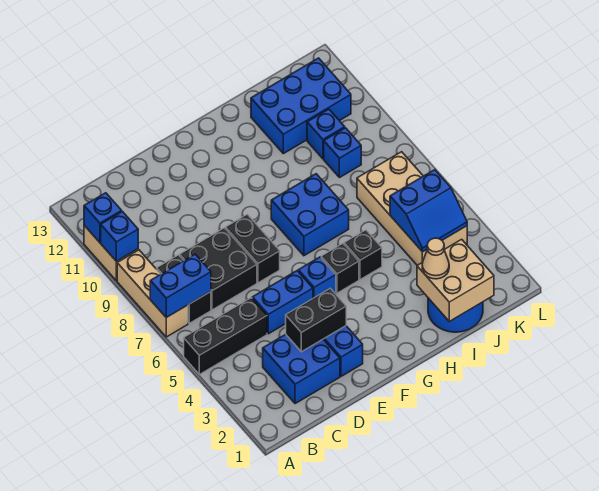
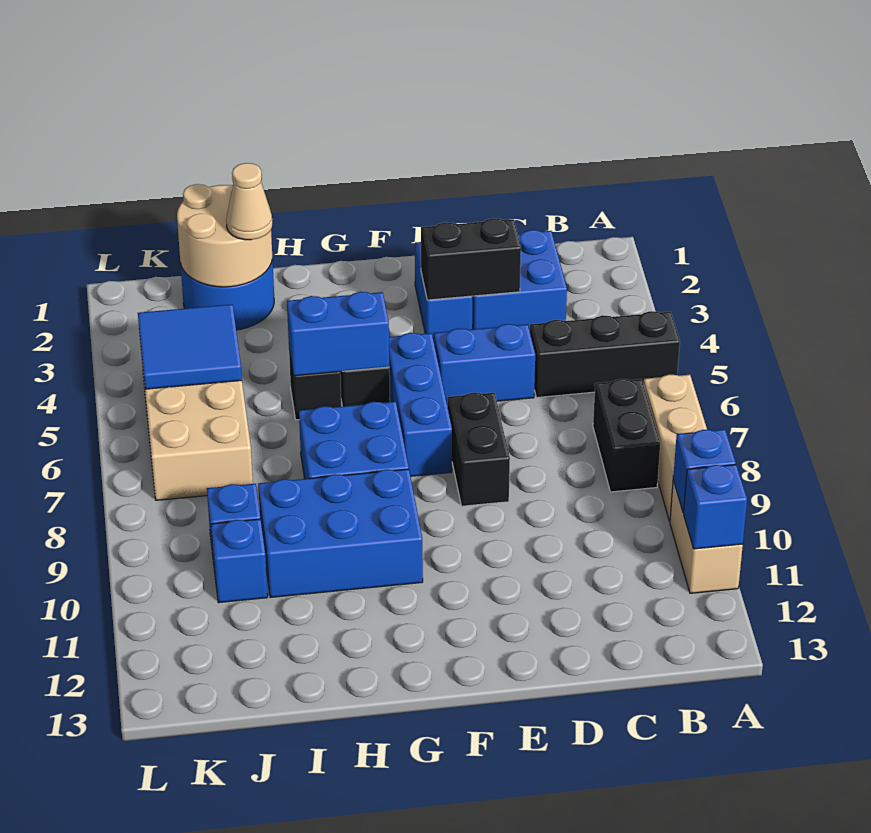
blue brick A7:B7 level 2 -> blue brick G5:H5 level 2
black brick C7:D8 level 1 -> none
blue brick F5 level 1 -> blue brick F5:F7 level 1
tan brick I1:J2 level 2 -> tan round brick I1:J2 level 2
blue brick I11:K12 level 1 -> blue brick G9:I10 level 1
blue slope J4:K5 level 2 top 5 -> blue tile J4:K5 level 2

